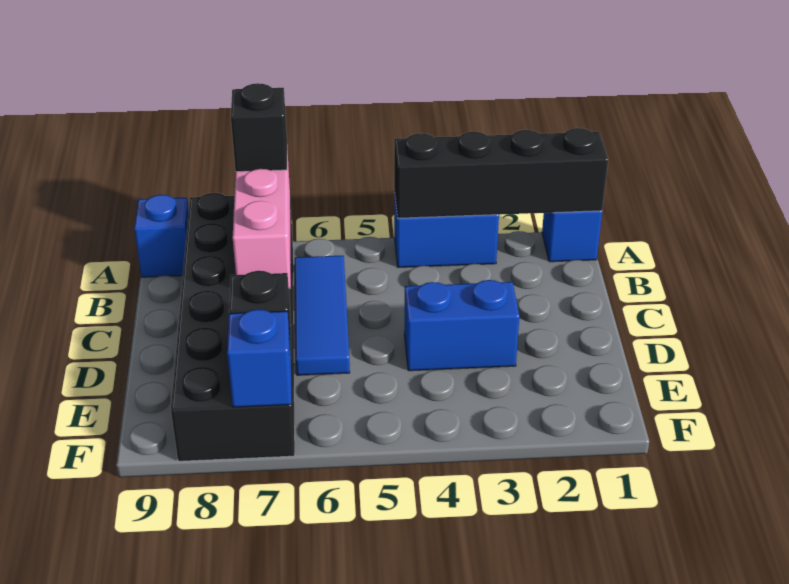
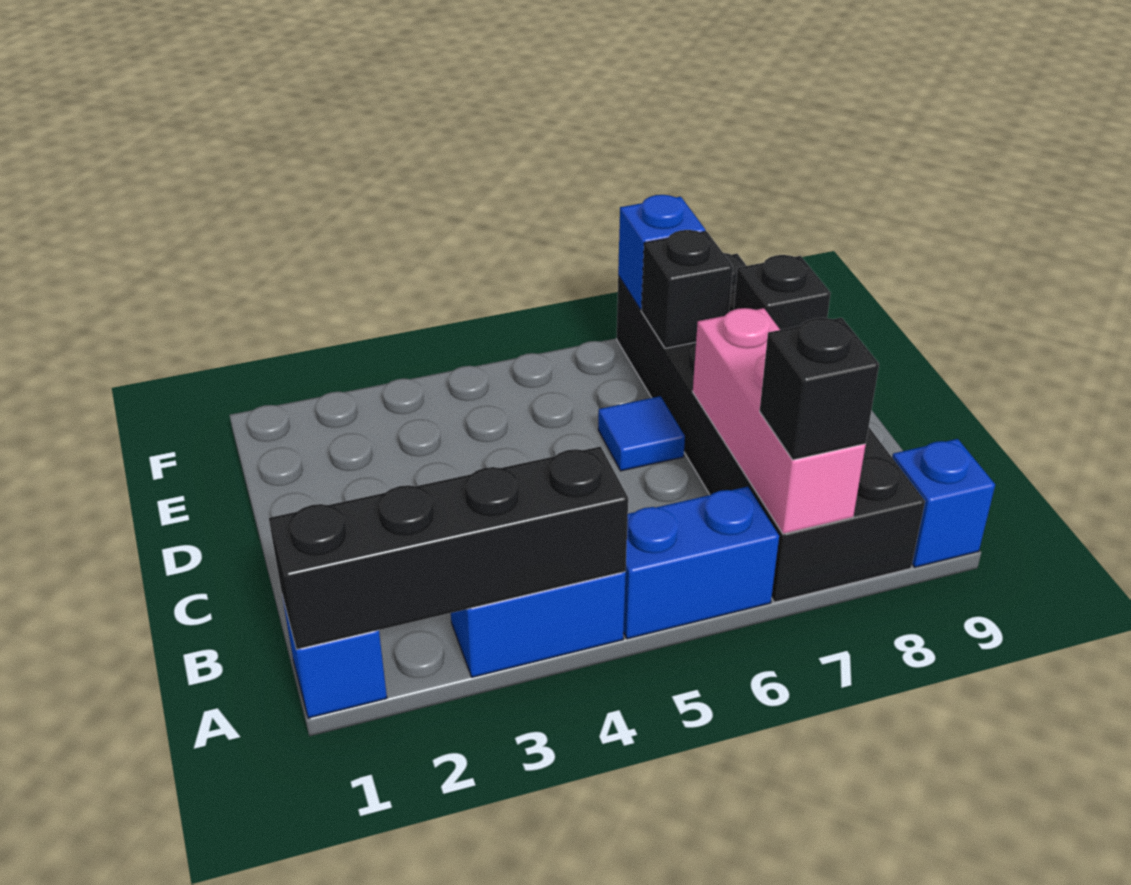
blue tile B6:D6 level 1 -> blue tile D6 level 1
blue brick D3:D4 level 1 -> blue brick A5:A6 level 1
none -> black brick D8 level 2

